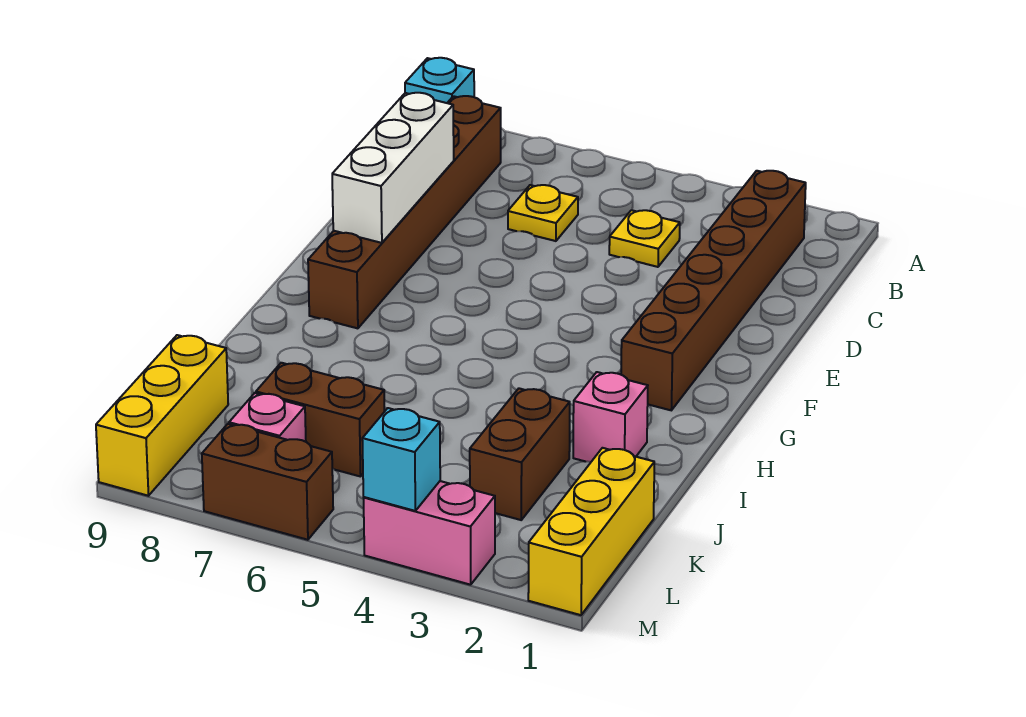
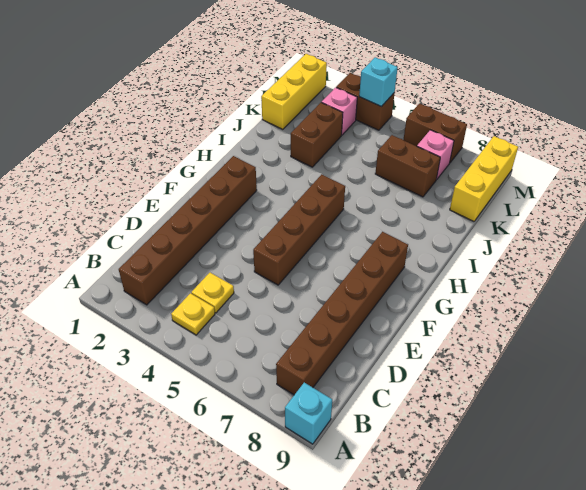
yellow plate C6 level 1 -> yellow plate B4 level 1
white brick D8:F8 level 2 -> none
none -> brown brick E5:H5 level 1
pink brick I2 level 1 -> pink brick L3 level 1
pink brick M3:M4 level 1 -> brown brick M3:M4 level 1

